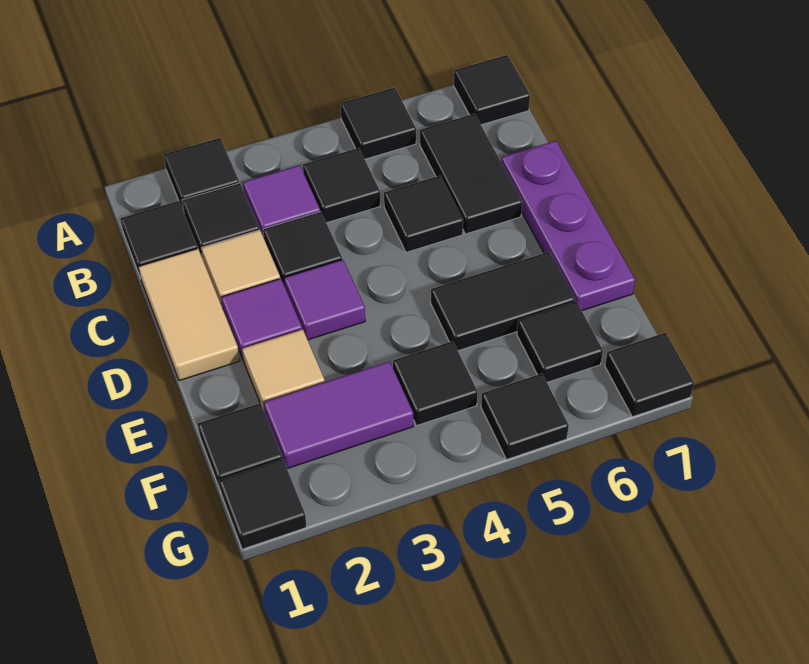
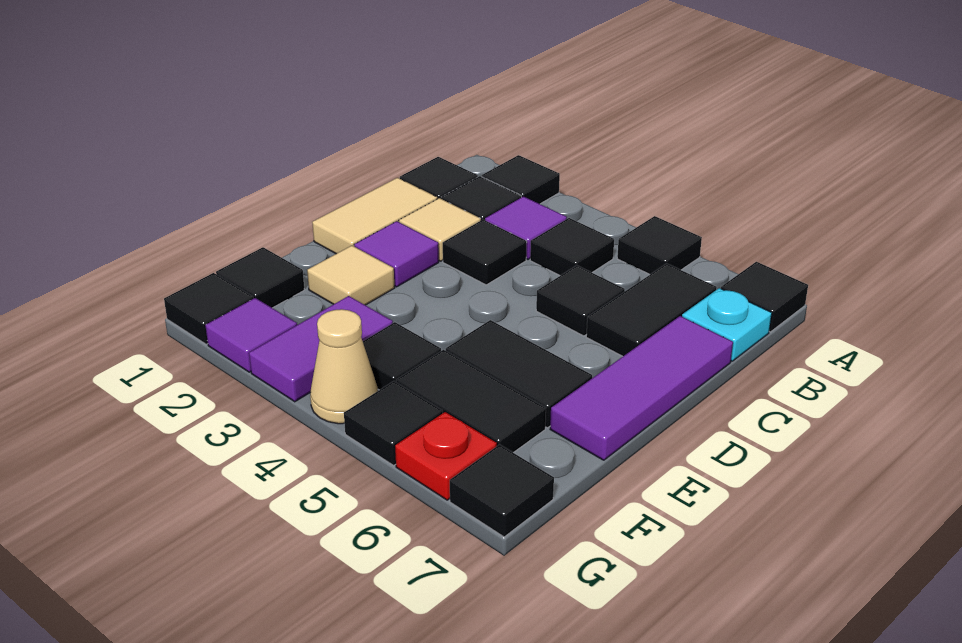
none -> cyan plate B7 level 1
purple plate C7:E7 level 1 -> purple tile C7:E7 level 1
purple tile D3 level 1 -> purple tile G2 level 1
purple tile F2:F3 level 1 -> purple tile F3:G3 level 1
black tile F6 level 1 -> black tile F5:F6 level 1
none -> tan cone G4 level 1
none -> red plate G6 level 1

